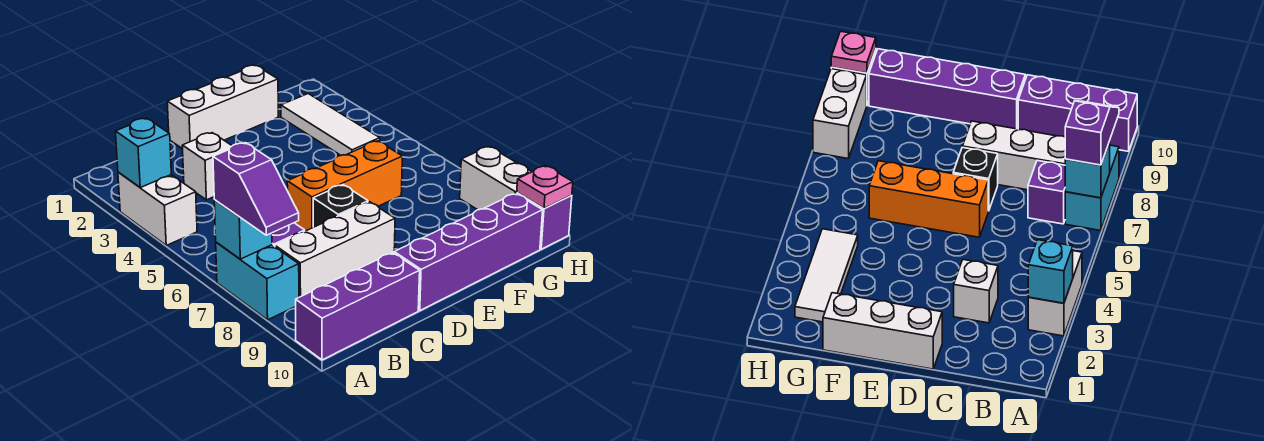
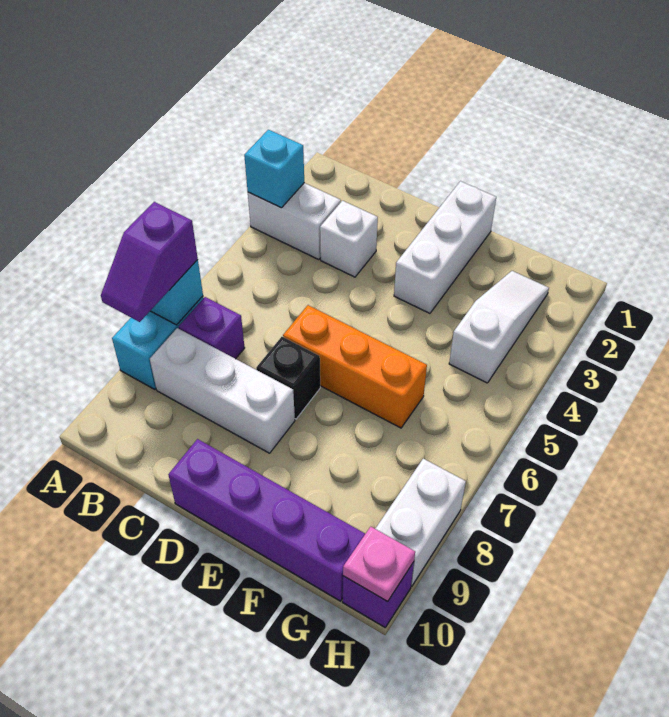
white brick A3:A4 level 1 -> white brick A3:B3 level 1
purple brick A10:C10 level 1 -> none
white brick D1:F1 level 1 -> white brick E1:E3 level 1
white tile G2:G4 level 1 -> white slope G2:G4 level 1 top 4

